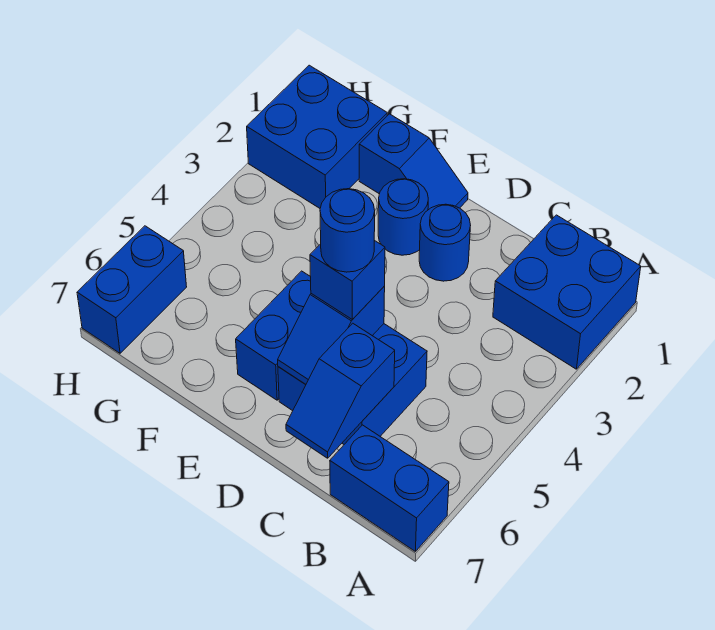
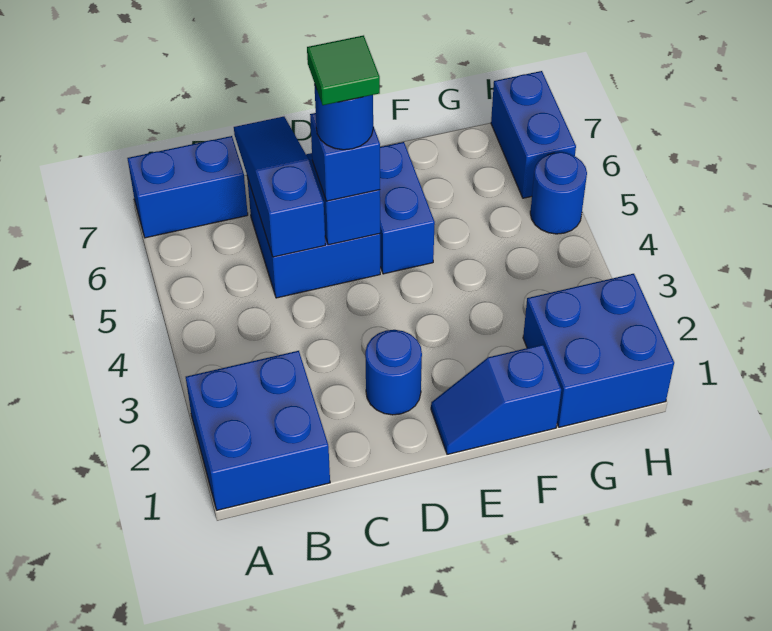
blue slope C6:C7 level 2 top 6 -> blue slope C5:C7 level 2 top 5
none -> green tile D5 level 5
blue round brick E2 level 1 -> blue round brick H5 level 1

